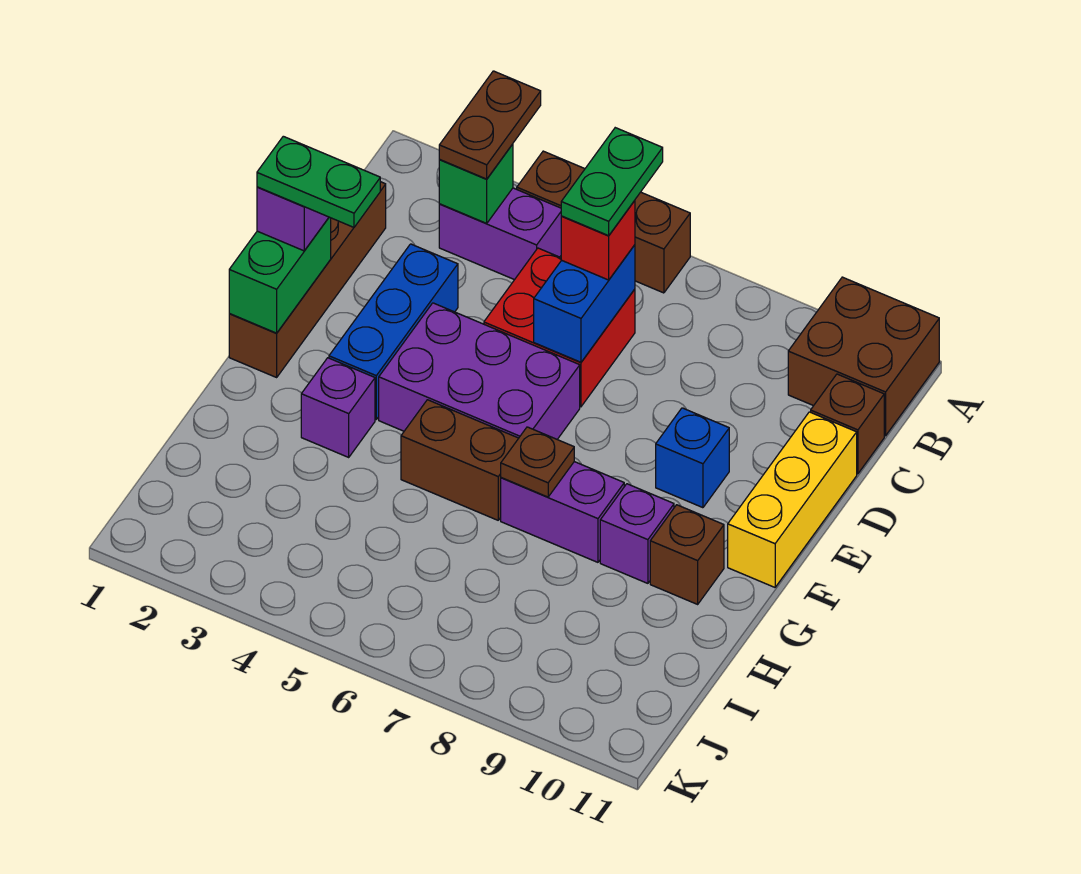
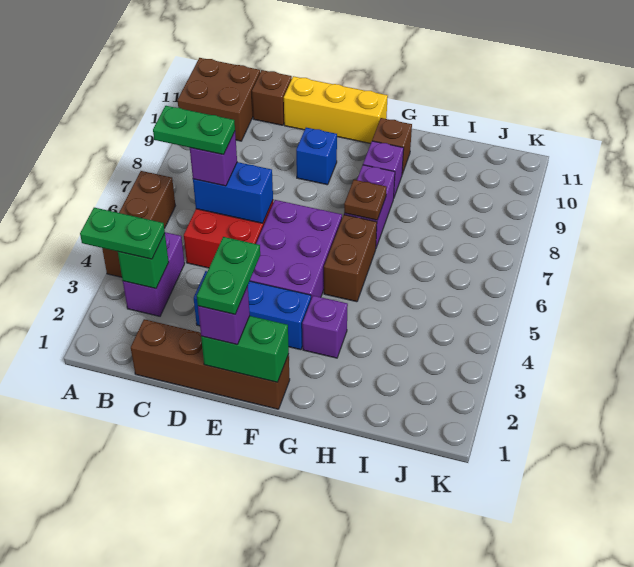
brown plate A3:B3 level 3 -> green plate A3:B3 level 3
red brick C6 level 3 -> purple brick C6 level 3

